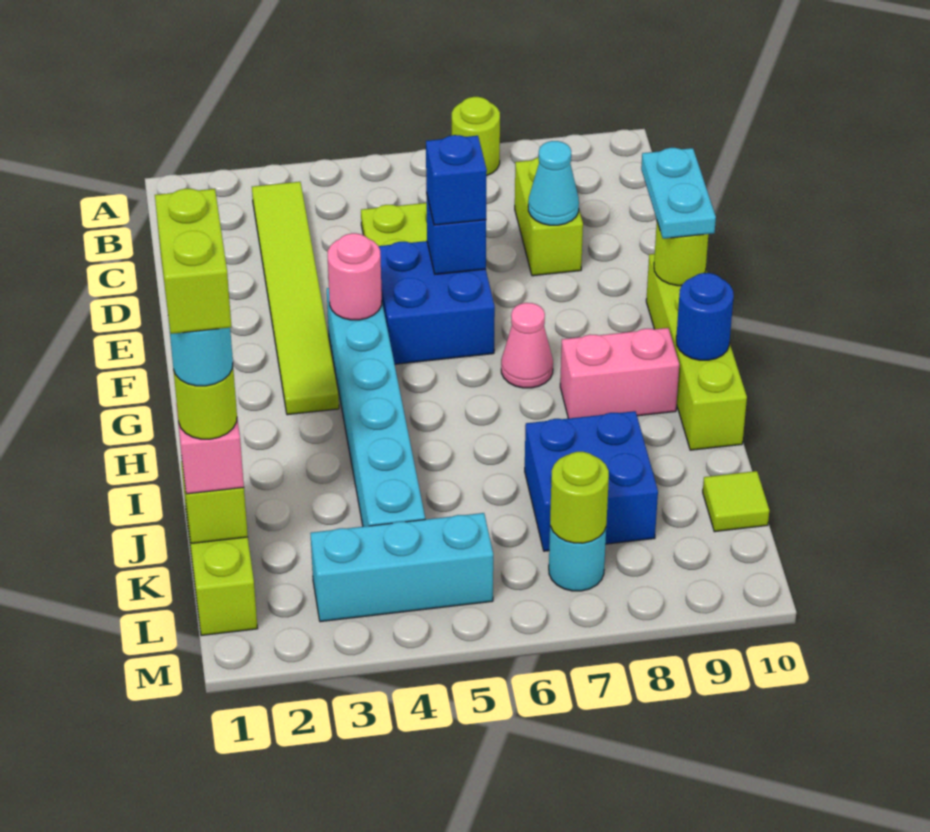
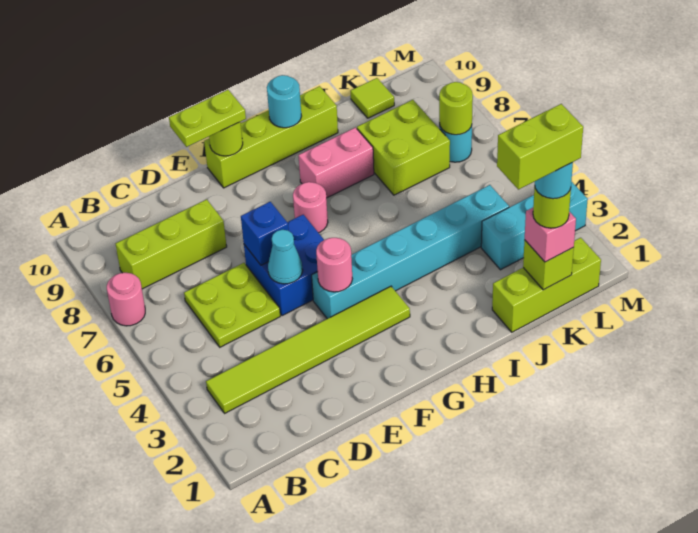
lime round brick A7 level 1 -> pink round brick A7 level 1
lime brick C8:D8 level 1 -> lime brick B8:D8 level 1
cyan cone D8 level 2 -> cyan cone E5 level 2
blue brick E6 level 3 -> none
cyan plate E10:F10 level 3 -> lime plate E10:F10 level 3
pink cone G7 level 1 -> pink round brick G7 level 1
pink brick H8:H9 level 1 -> pink brick H8:I8 level 1
blue round brick H10 level 2 -> cyan round brick H10 level 2
blue brick J7:K8 level 1 -> lime brick J7:K8 level 1
cyan brick L3:L5 level 1 -> cyan brick K3:M3 level 1

